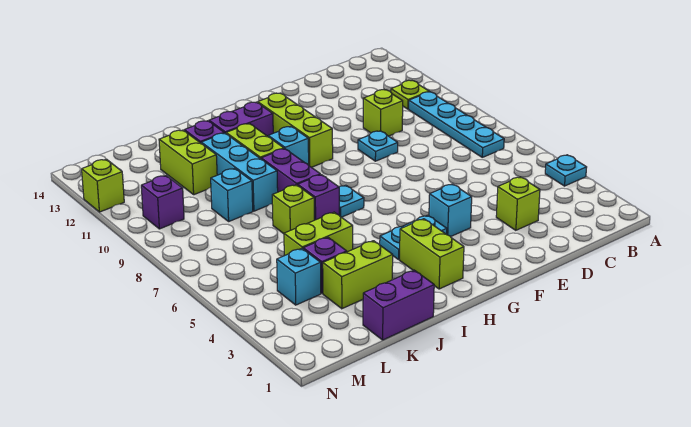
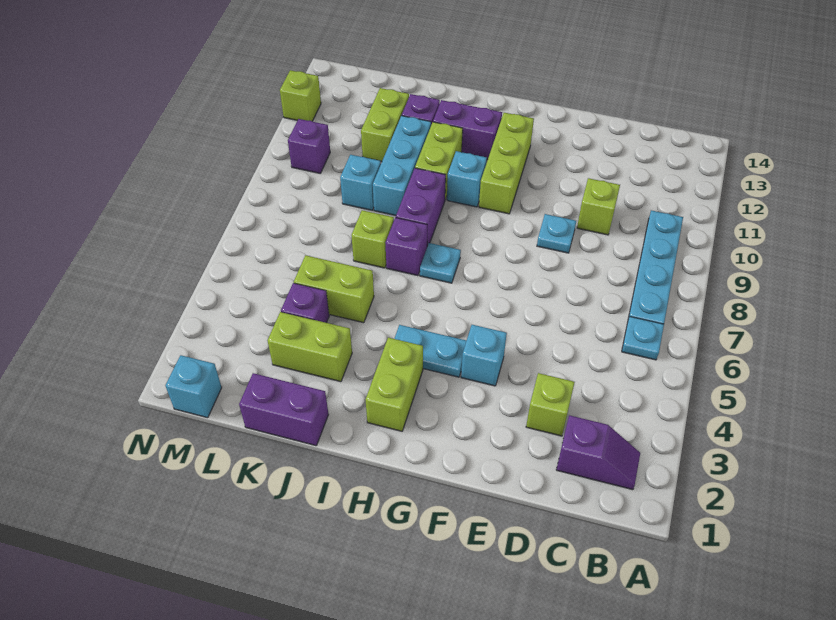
cyan plate A4 level 1 -> cyan plate B6 level 1
none -> purple slope B2:C2 level 1 top C
lime plate B11 level 1 -> none
cyan brick L4 level 1 -> cyan brick M1 level 1

